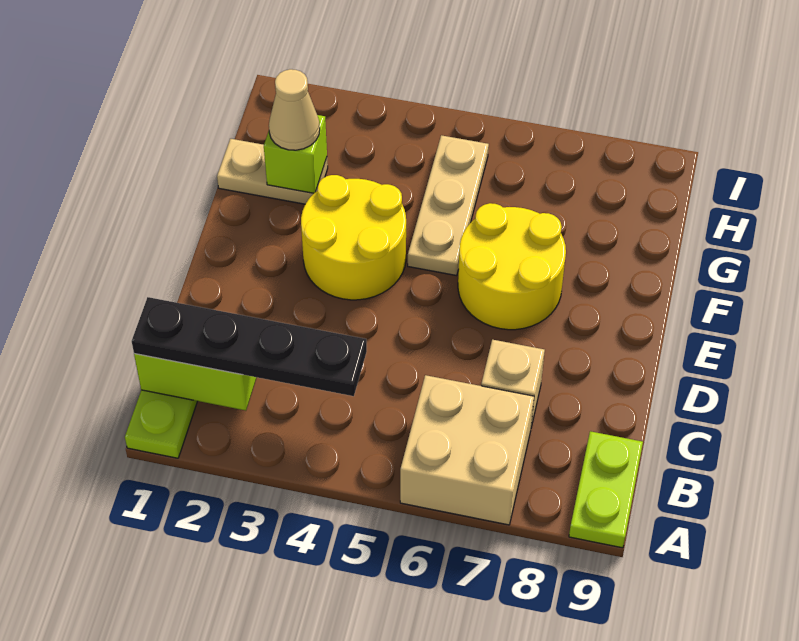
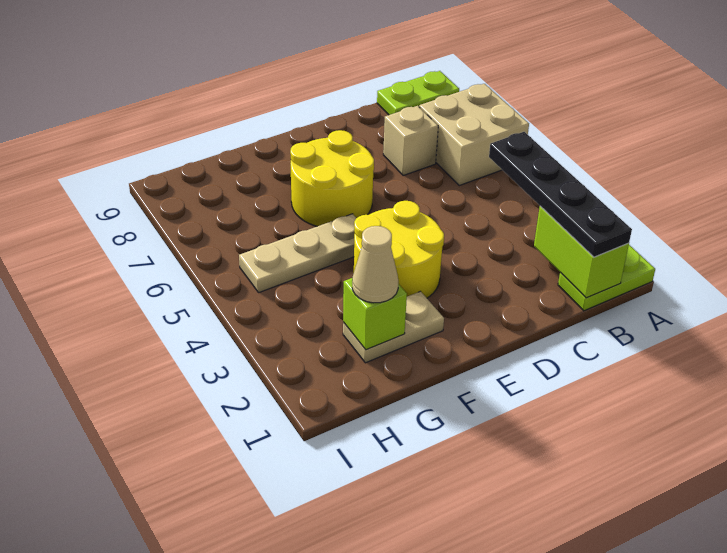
tan plate G1:G2 level 1 -> tan plate F2:G2 level 1

